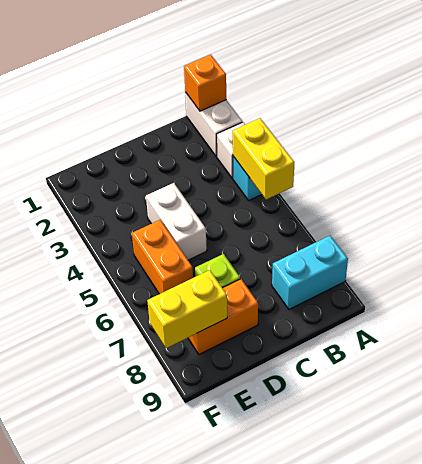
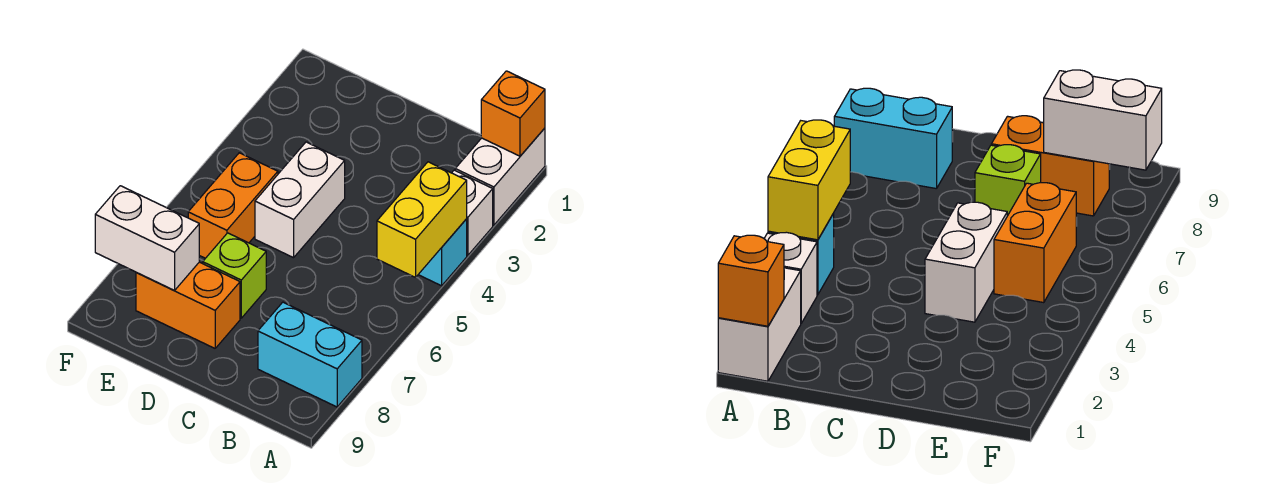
yellow brick E8:F8 level 2 -> white brick E8:F8 level 2

